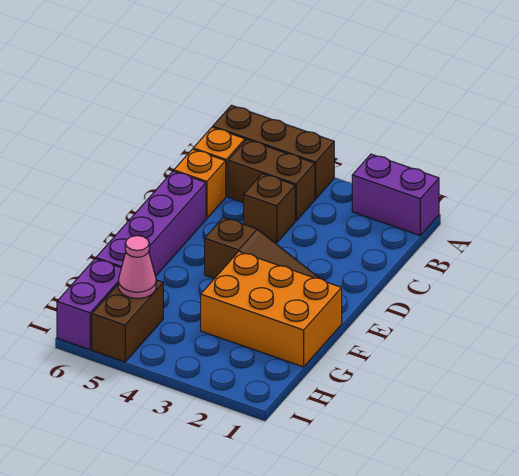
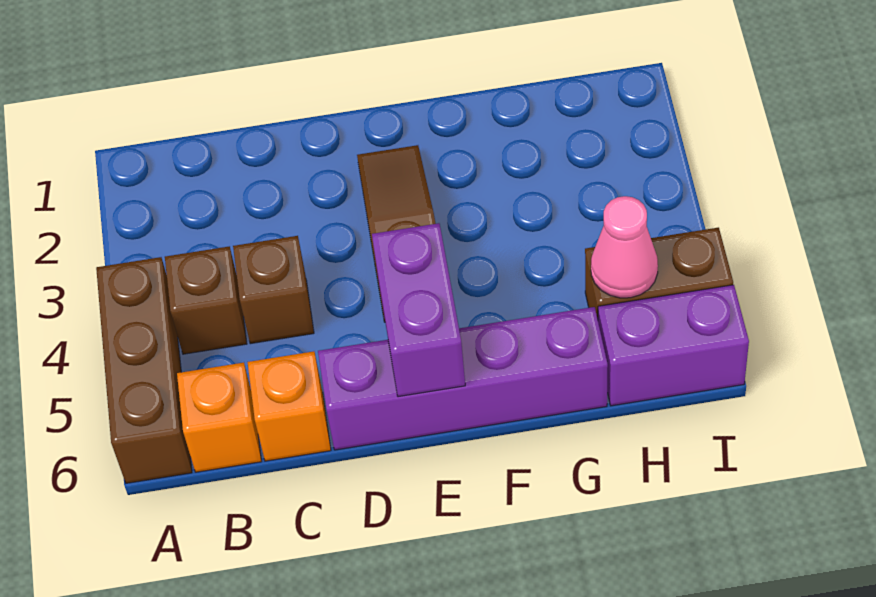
purple brick A1:A2 level 1 -> purple brick E5:E6 level 2
brown brick B4:B5 level 1 -> brown brick B4 level 1
orange brick F1:G3 level 1 -> none

